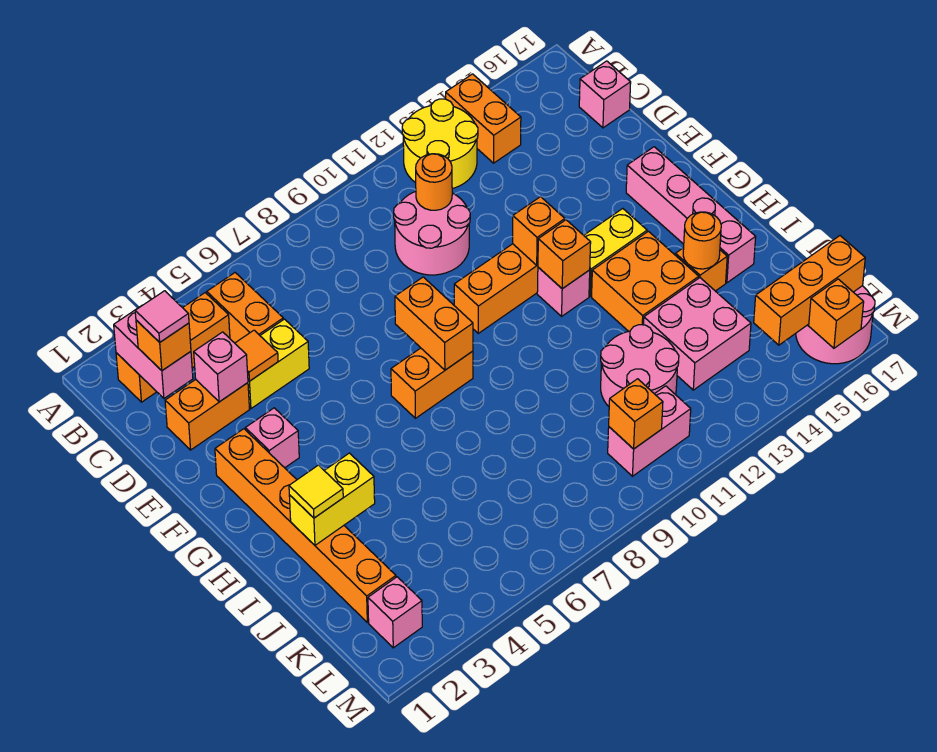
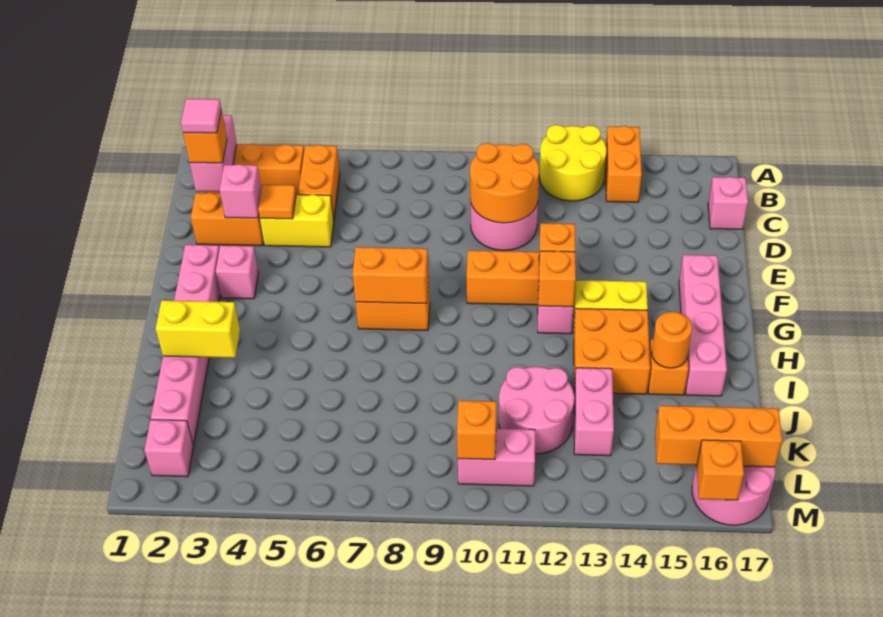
orange round brick C11 level 2 -> orange round brick C10:D11 level 2
orange brick F2:K2 level 1 -> pink brick F2:K2 level 1
orange brick F8:G8 level 2 -> orange brick G7:G8 level 2
yellow tile I2 level 3 -> none
pink brick J13:K14 level 1 -> pink brick J13:K13 level 1

